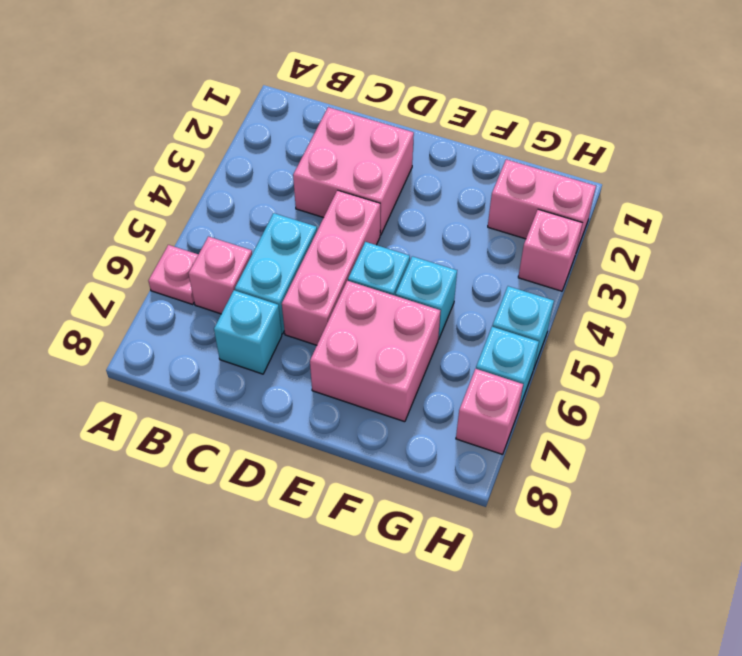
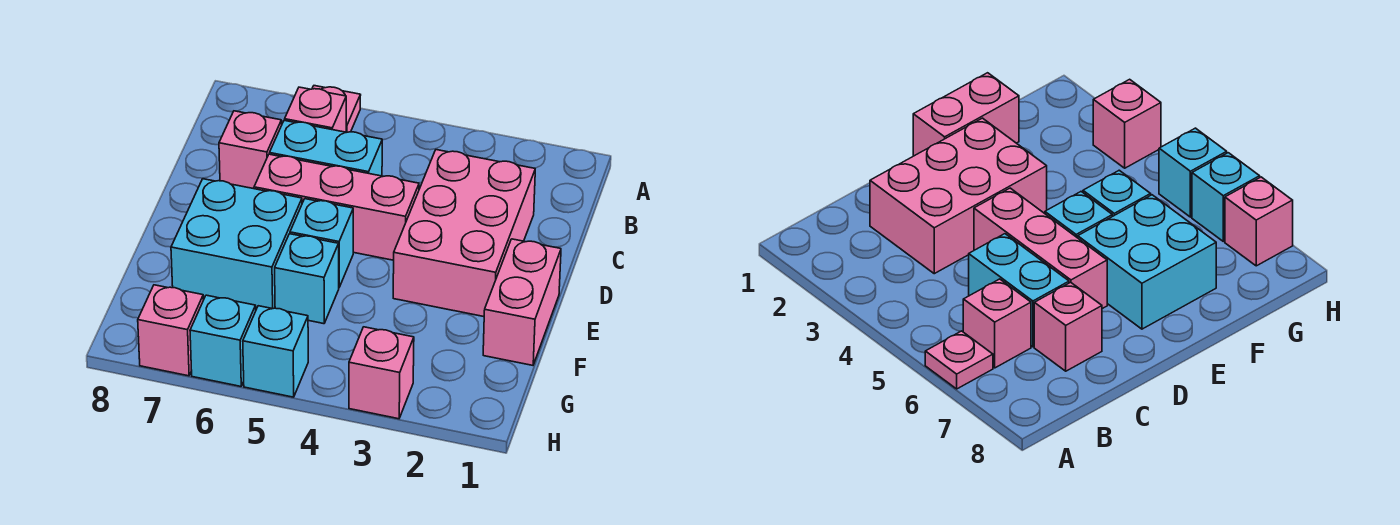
pink brick C2:D3 level 1 -> pink brick C2:E3 level 1
cyan brick C7 level 1 -> pink brick C7 level 1
pink brick E6:F7 level 1 -> cyan brick E6:F7 level 1
pink brick G2:H2 level 1 -> pink brick E1:F1 level 1

